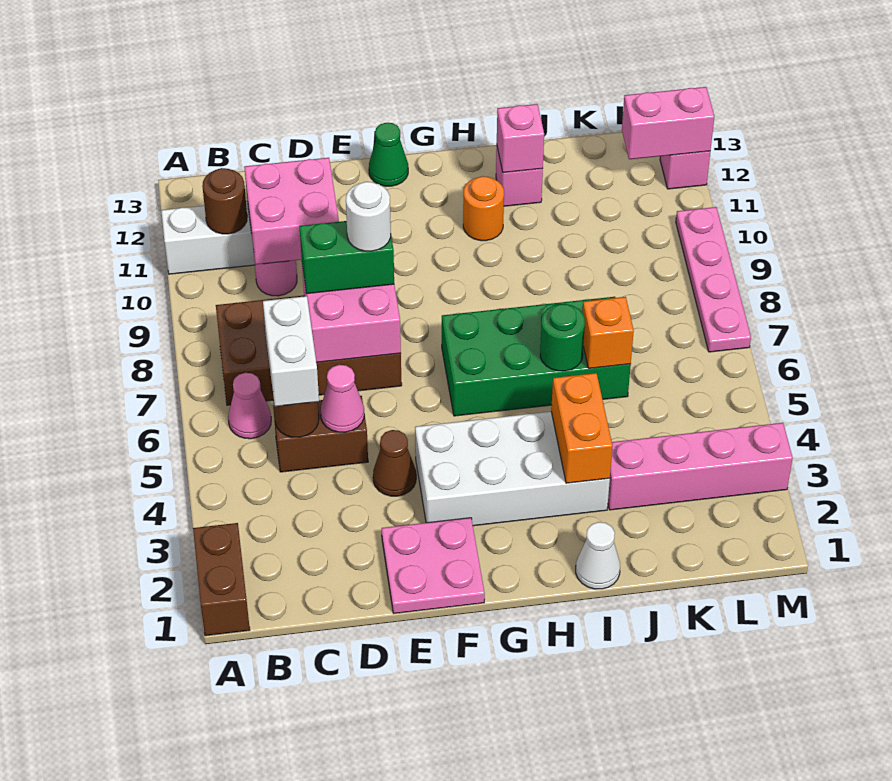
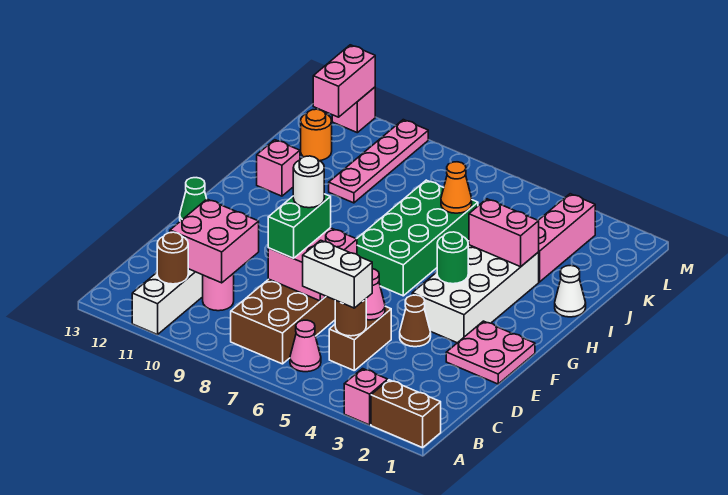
orange round brick H11 level 1 -> orange round brick K12 level 1
orange brick I3:I4 level 2 -> pink brick I3:I4 level 2
green round brick I6 level 2 -> green round brick G4 level 2
pink brick I12 level 2 -> pink brick A3 level 1
pink brick J3:M3 level 1 -> pink brick J3:L3 level 1
orange brick J6 level 2 -> orange cone J6 level 2
pink plate M7:M10 level 1 -> pink plate J10:M10 level 1

